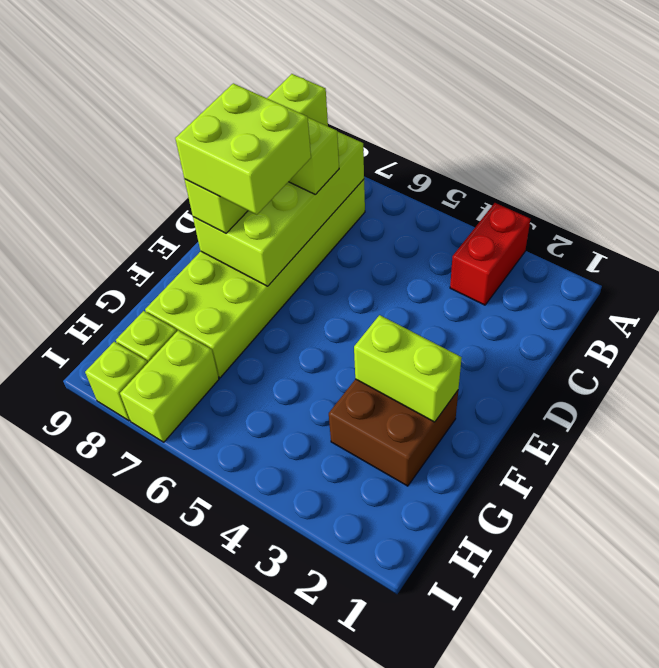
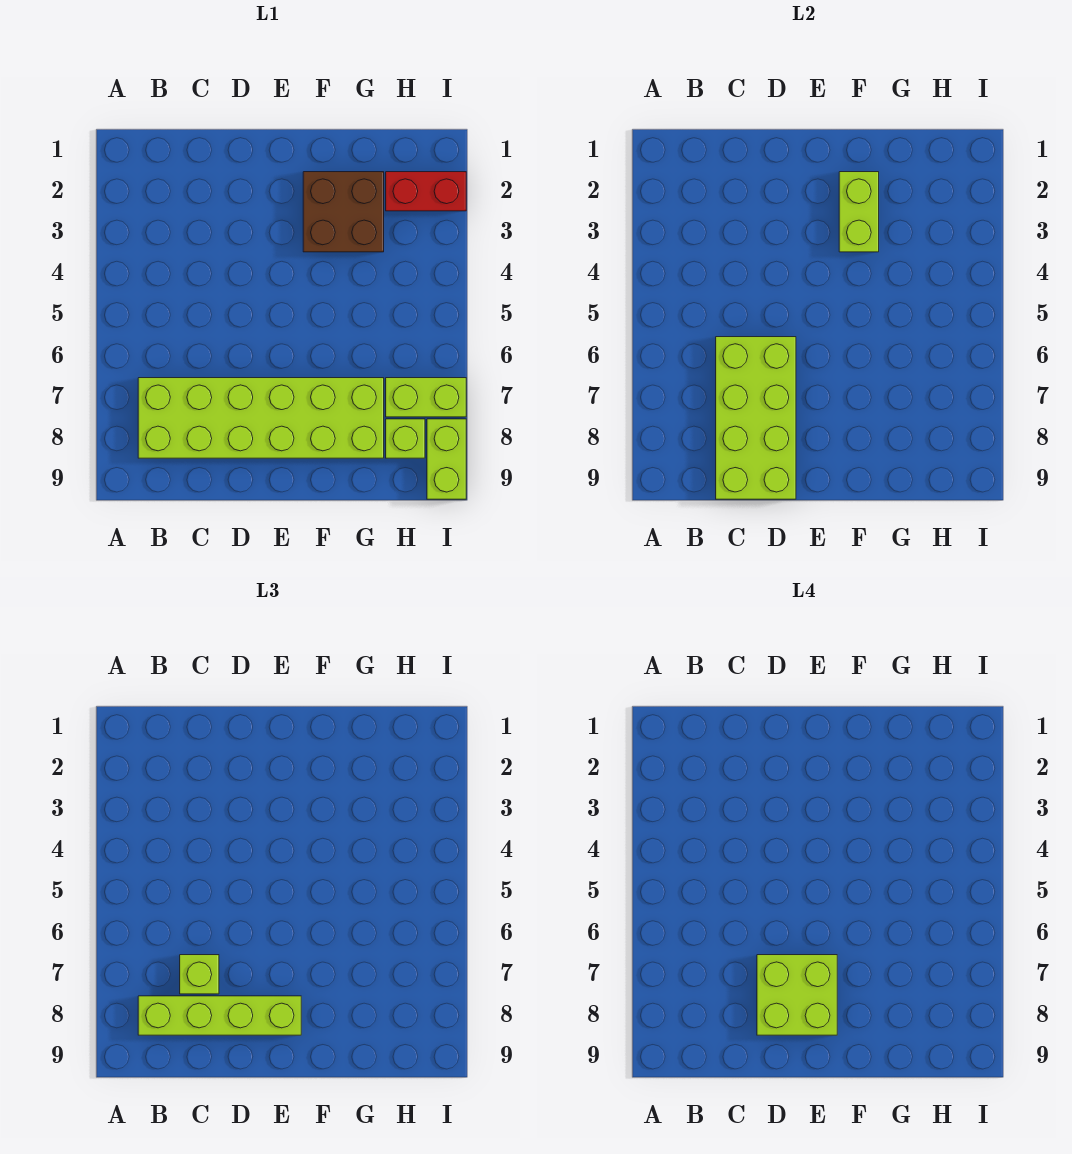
red brick A3:B3 level 1 -> red brick H2:I2 level 1
lime brick B7:E8 level 2 -> lime brick C6:D9 level 2
lime brick I8 level 1 -> lime brick I8:I9 level 1

